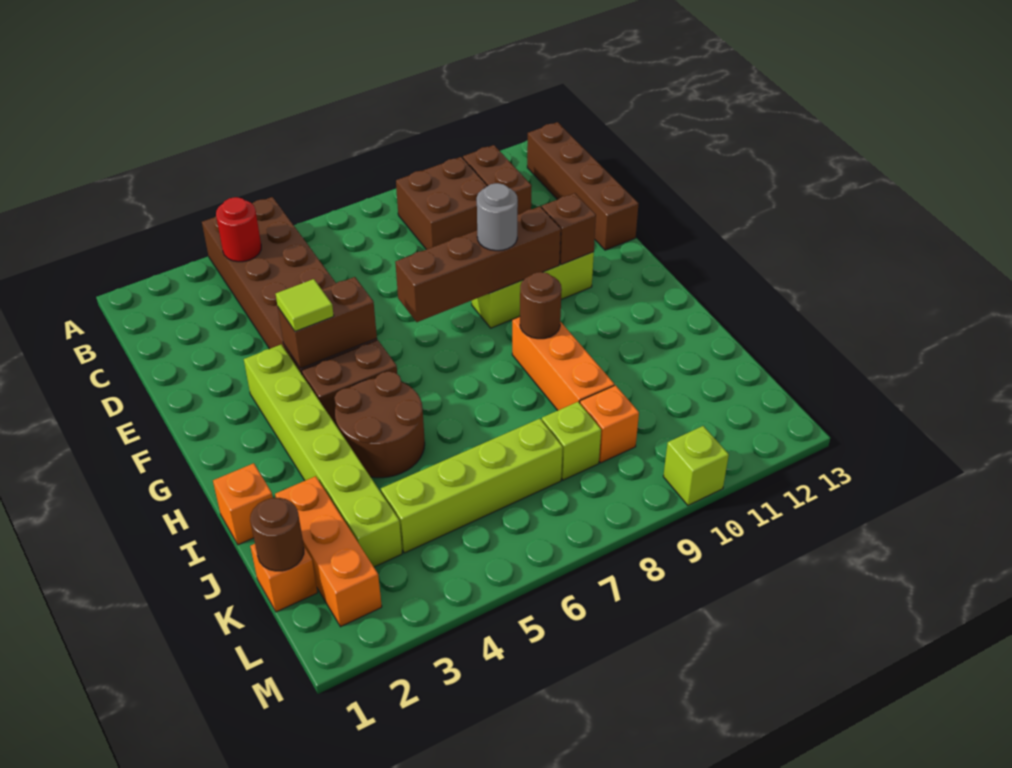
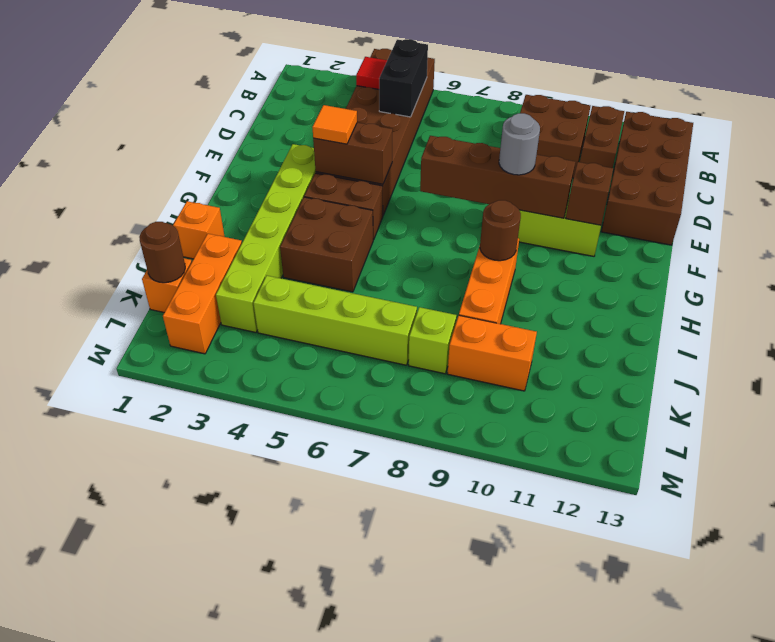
red round brick B4 level 2 -> red tile B4 level 2
none -> black brick B5:C5 level 2
brown brick B13:E13 level 1 -> brown brick B12:E13 level 1
lime tile F4 level 3 -> orange tile F4 level 3
brown round brick H4:I5 level 1 -> brown brick H4:I5 level 1
orange brick K9 level 1 -> orange brick K9:K10 level 1
lime brick M10 level 1 -> none

